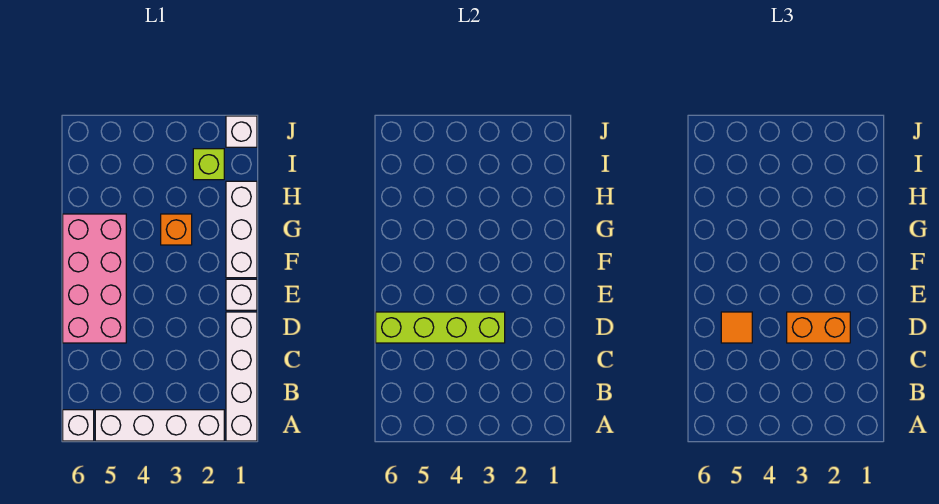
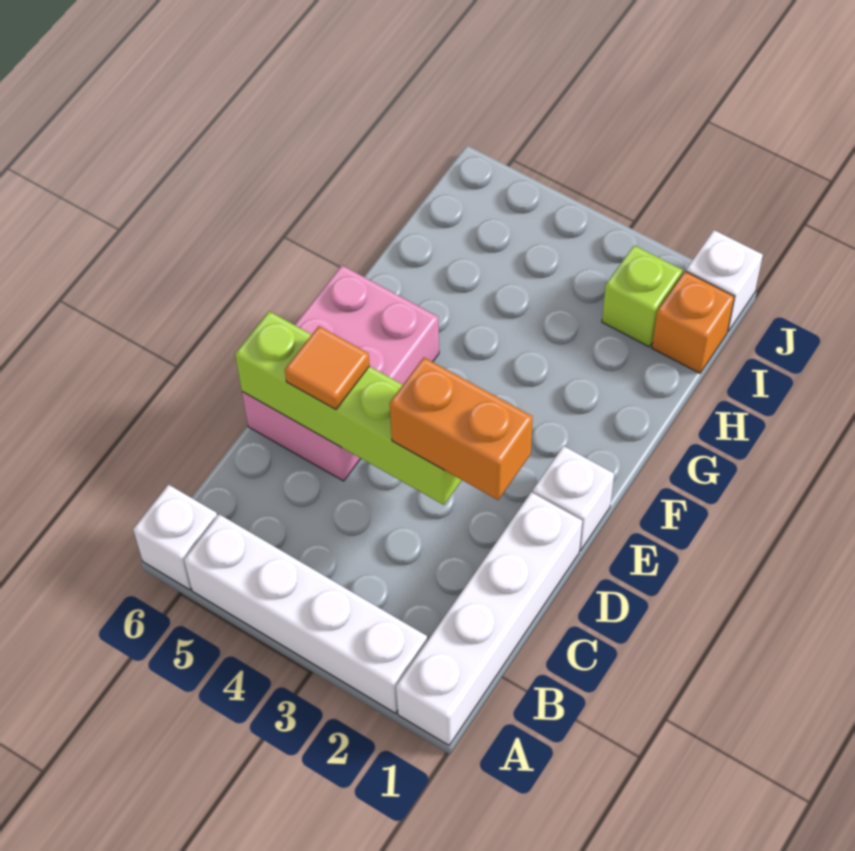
pink brick D5:G6 level 1 -> pink brick D5:F6 level 1
white brick F1:H1 level 1 -> none
orange brick G3 level 1 -> orange brick I1 level 1

